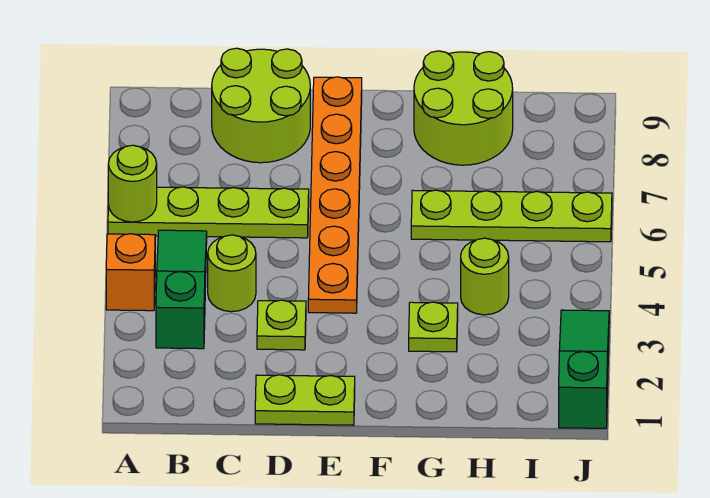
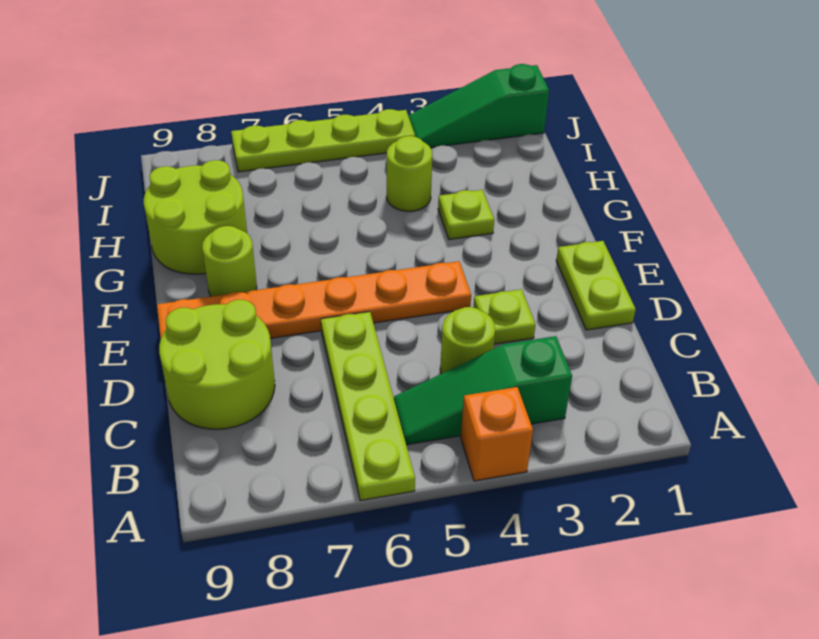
lime round brick A6 level 2 -> lime round brick F8 level 1
lime plate G6:J6 level 1 -> lime plate J4:J7 level 1

